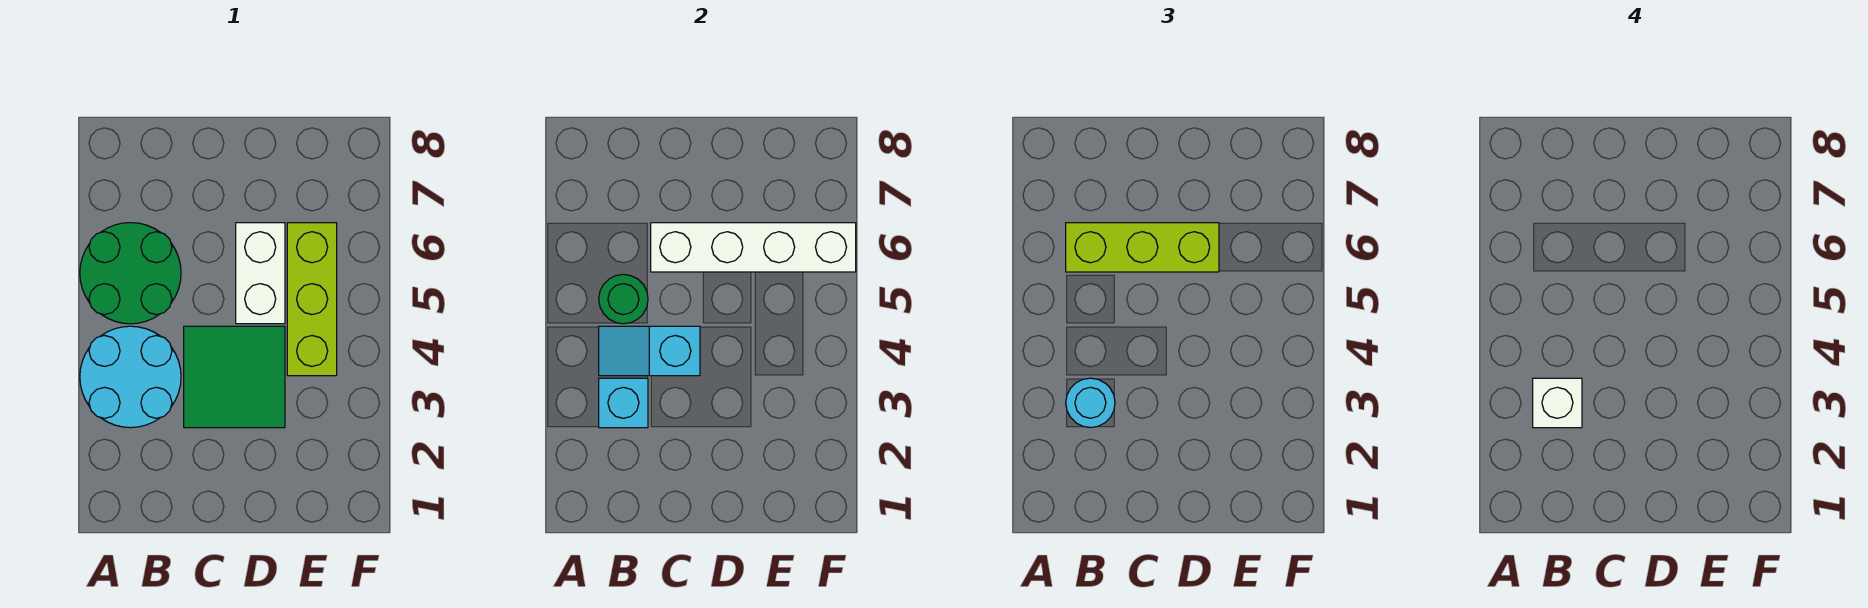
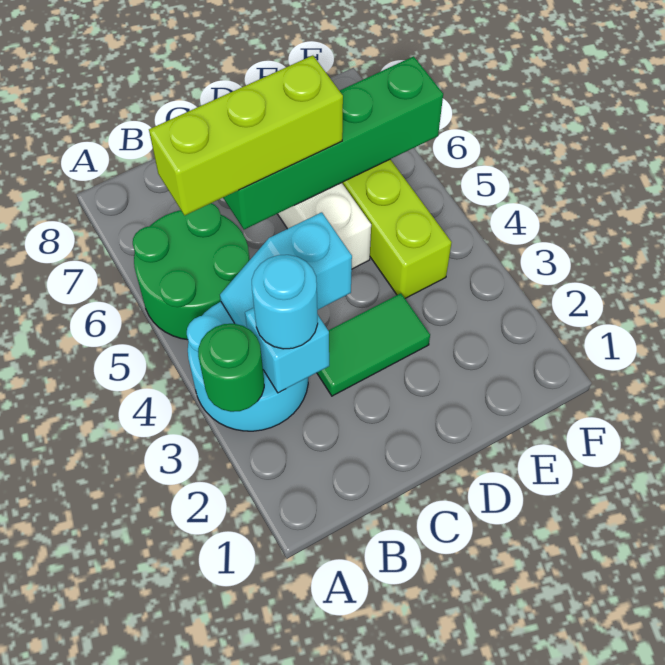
white brick B3 level 4 -> none
green round brick B5 level 2 -> green round brick A3 level 2
green tile C3:D4 level 1 -> green tile C3:D3 level 1
white brick C6:F6 level 2 -> green brick C6:F6 level 2

